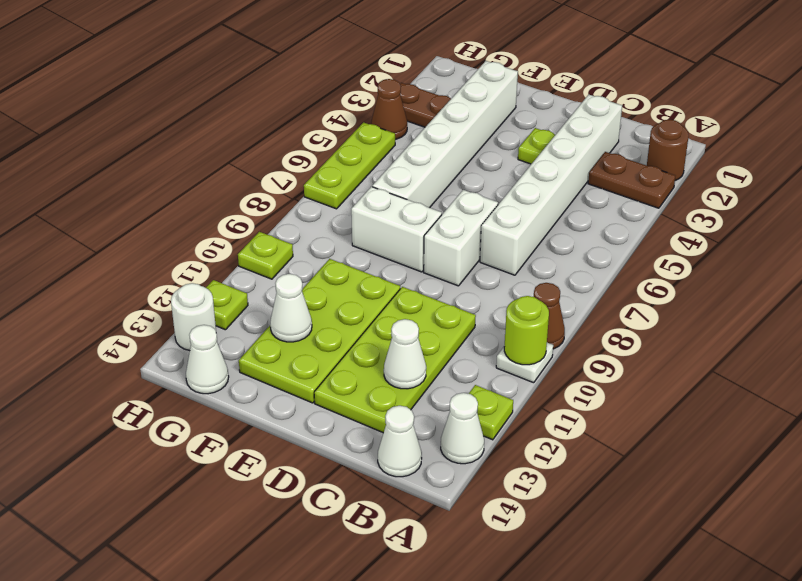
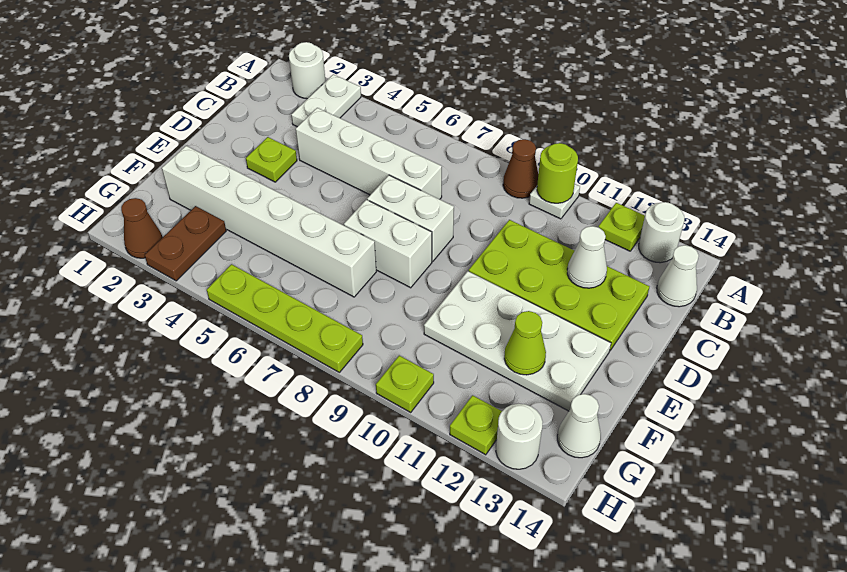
brown round brick A2 level 1 -> white round brick A2 level 1
brown plate A3:B3 level 1 -> white plate A3:B3 level 1
white cone A13 level 1 -> white round brick A13 level 1
white brick C2:C7 level 1 -> white brick C4:C7 level 1
white brick E8:F8 level 1 -> white brick E7:E8 level 1
lime plate E10:F13 level 1 -> white plate E10:F13 level 1
white cone F12 level 2 -> lime cone F12 level 2
brown cone H4 level 1 -> brown cone H2 level 1
lime plate H5:H7 level 1 -> lime plate H5:H8 level 1

